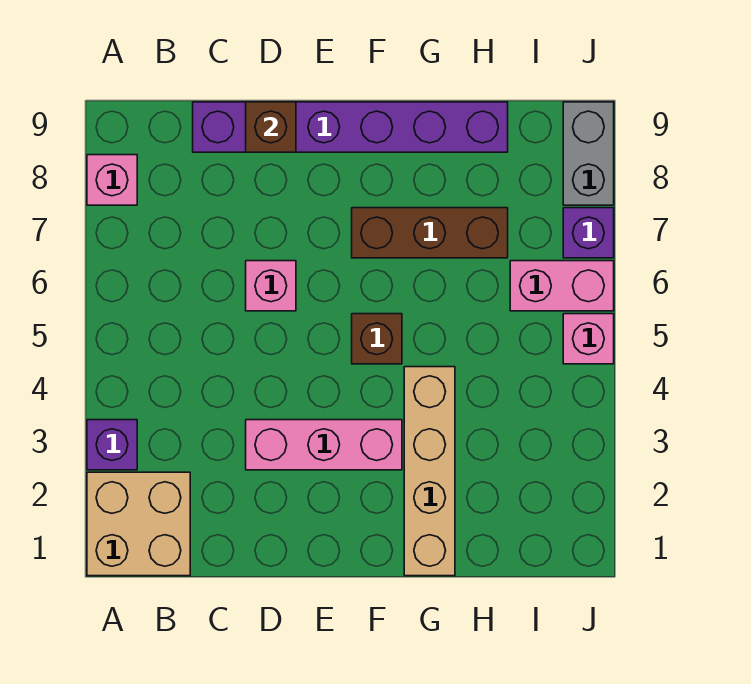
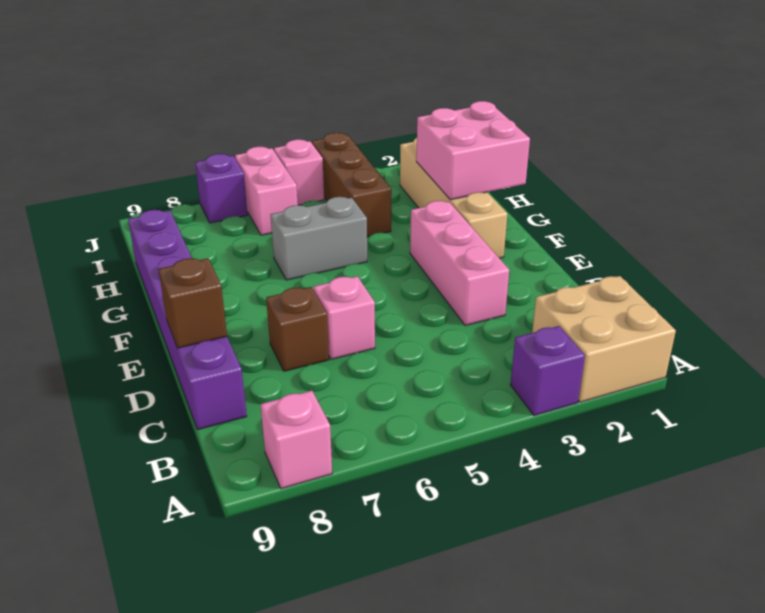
brown brick F5 level 1 -> brown brick D7 level 1
brown brick F7:H7 level 1 -> brown brick H4:J4 level 1
tan brick G1:G4 level 1 -> tan brick F2:I2 level 1
none -> pink brick G1:H2 level 2
grey brick J8:J9 level 1 -> grey brick G5:G6 level 1

